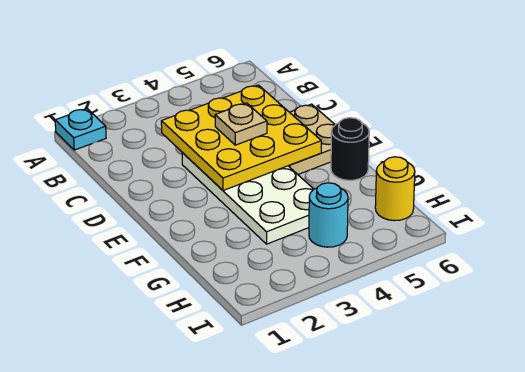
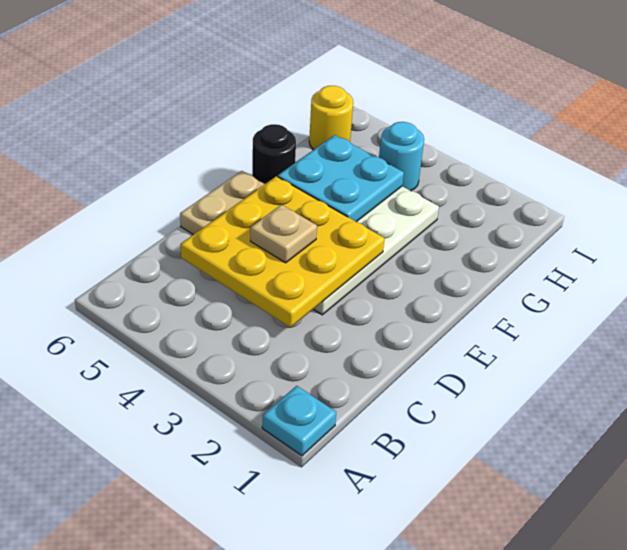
none -> cyan plate F4:G5 level 2

